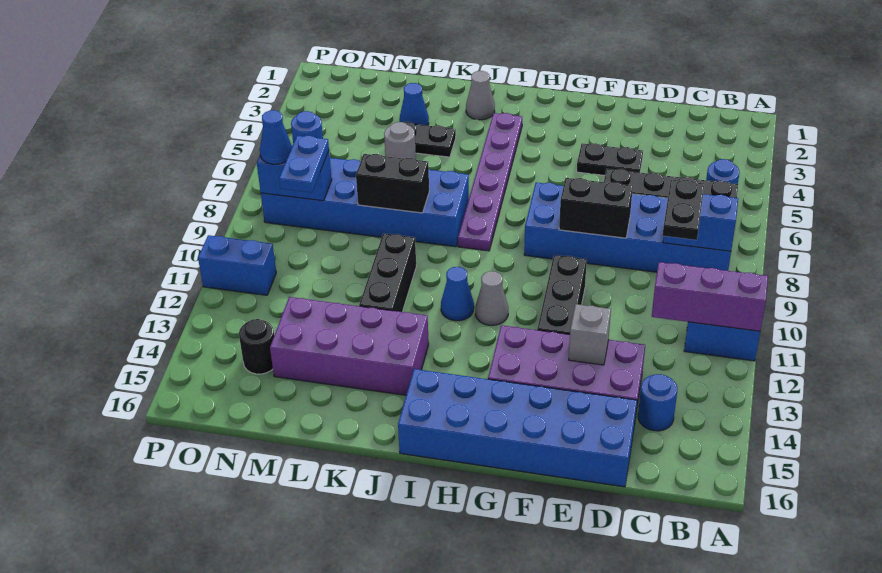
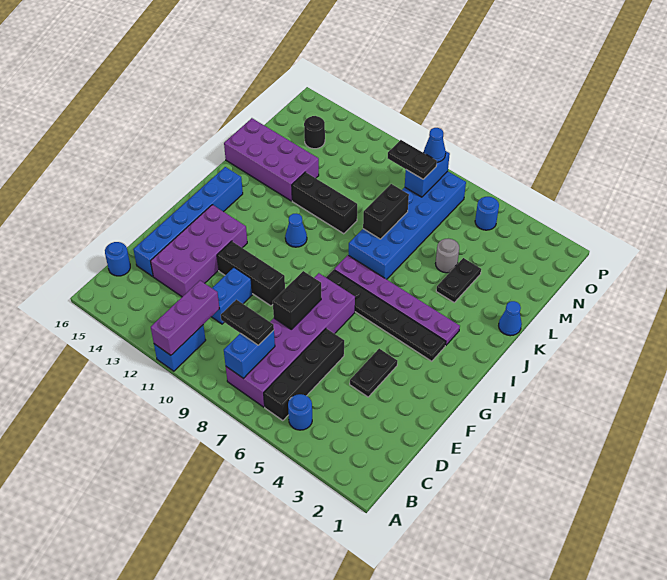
blue brick B7:G8 level 1 -> purple brick B7:G8 level 1
blue round brick C14 level 1 -> blue round brick C16 level 1
blue brick D15:I16 level 1 -> blue brick D15:I15 level 1
grey brick E13 level 2 -> none
none -> black plate H3:H8 level 1
grey cone H11 level 1 -> none
grey cone J2 level 1 -> none
purple brick J13:M14 level 1 -> purple brick K13:L16 level 1
blue cone L3 level 1 -> blue cone K1 level 1
blue plate N8:N9 level 3 -> black plate N8:N9 level 3
blue brick O11:P11 level 1 -> blue brick D11:E11 level 1

